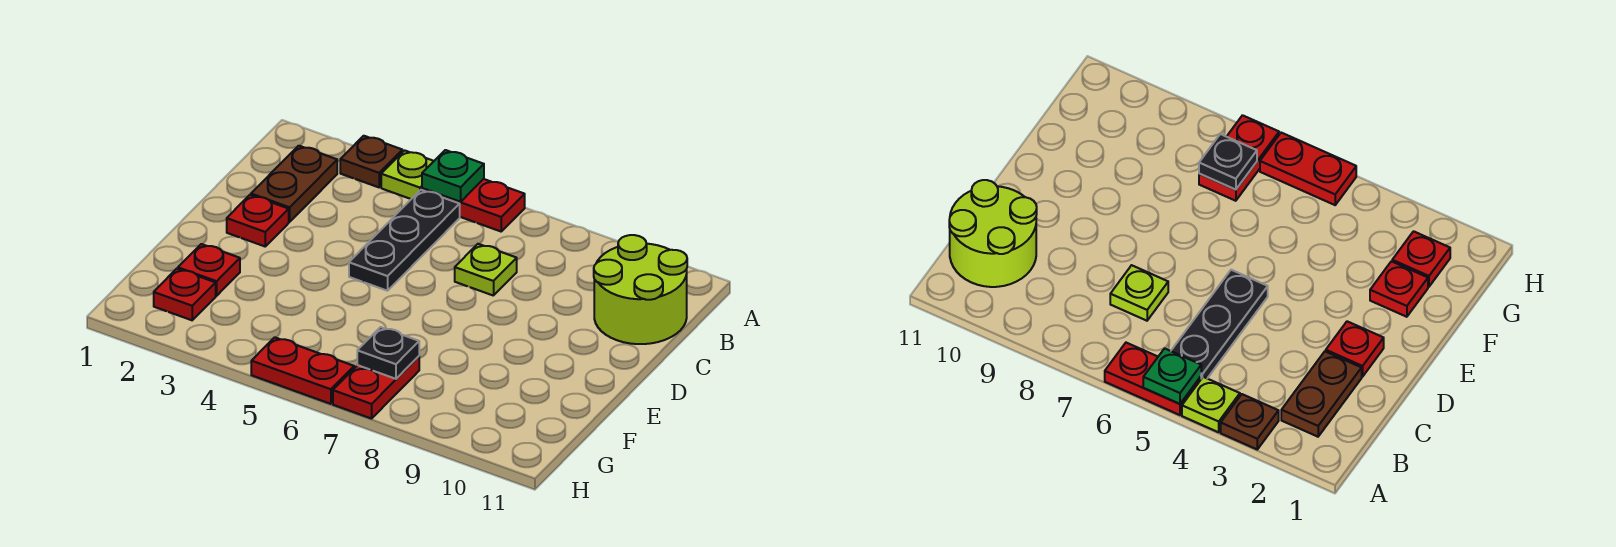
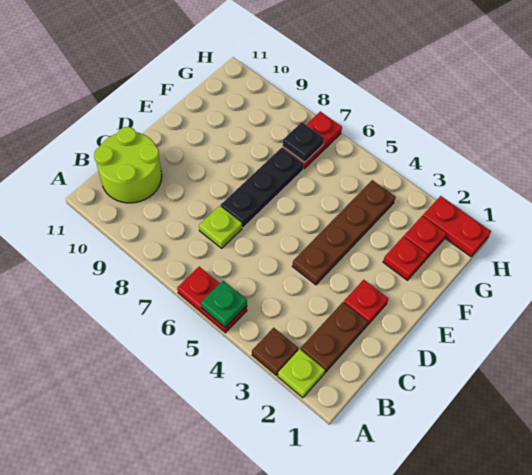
lime plate A4 level 1 -> lime plate A2 level 1
black plate B5:D5 level 1 -> black plate D7:F7 level 1
none -> brown plate D4:G4 level 1
red plate H5:H6 level 1 -> red plate H1:H2 level 1

